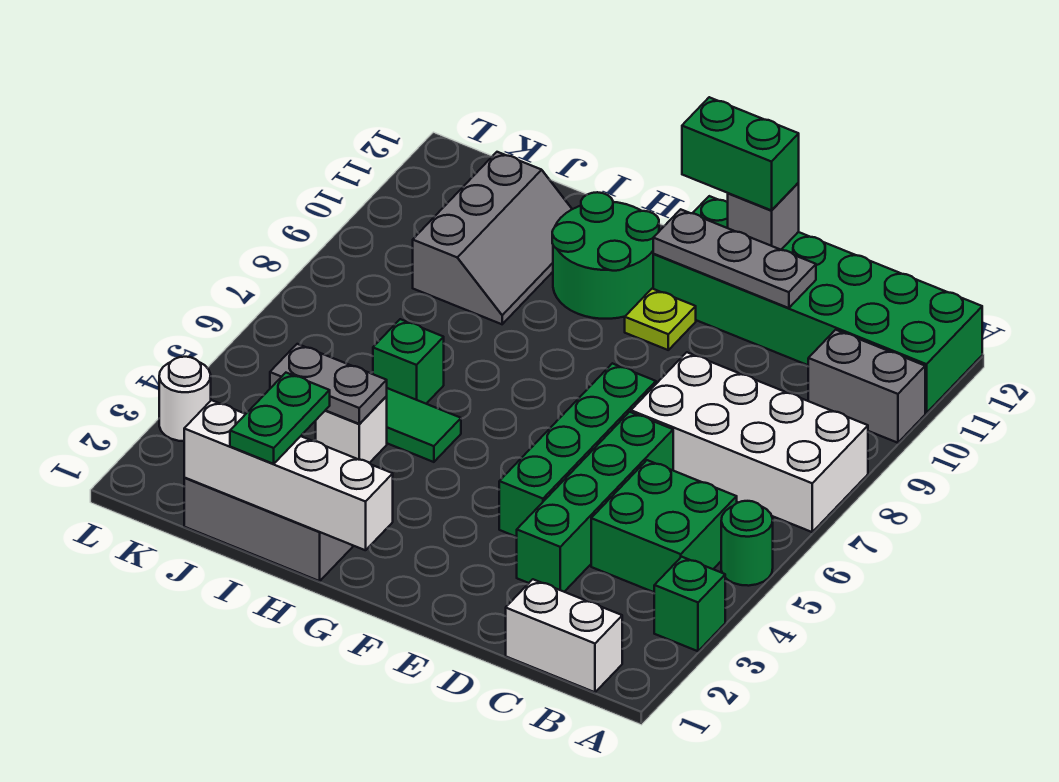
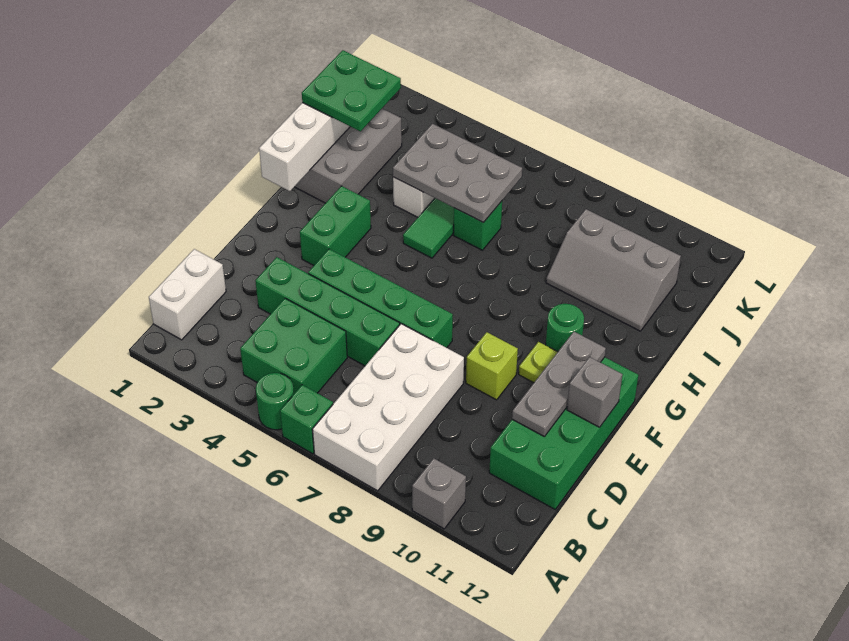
green brick A3 level 1 -> green brick A6 level 1
grey brick A10:B10 level 1 -> grey brick A10 level 1
green brick A11:F12 level 1 -> green brick C11:F12 level 1
none -> lime brick E9 level 1
green brick E12:F12 level 3 -> green brick F3:G3 level 1
green round brick G10:H11 level 1 -> green round brick G10 level 1
green plate I1:I2 level 3 -> green plate I1:J2 level 3
grey plate I4:J4 level 2 -> grey plate I4:J6 level 2
white round brick L3 level 1 -> none

